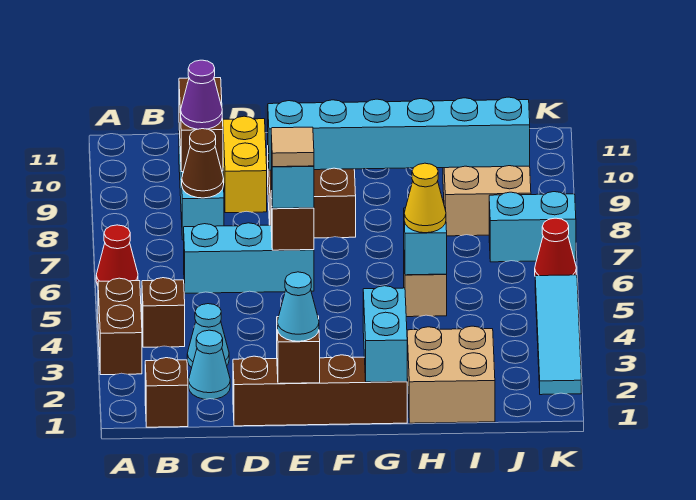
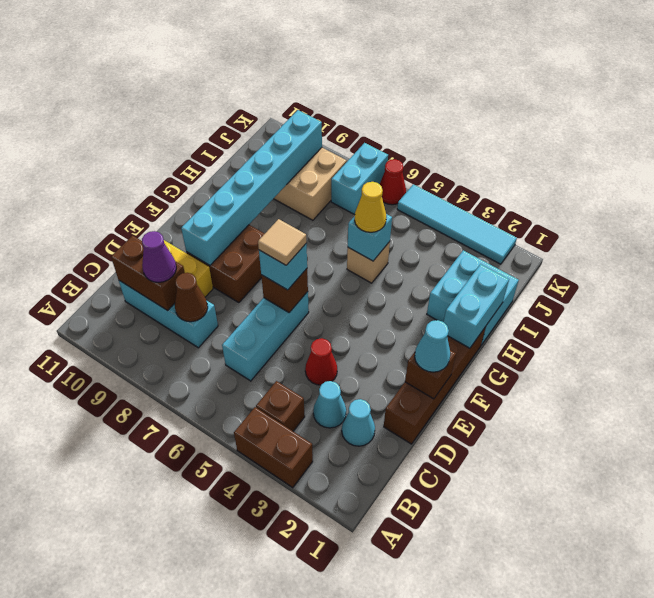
red cone A6 level 1 -> red cone D4 level 1
brown brick B1 level 1 -> none
cyan brick G1:G2 level 2 -> cyan brick G1:H1 level 2
tan brick H1:I2 level 1 -> cyan brick H1:I2 level 1

